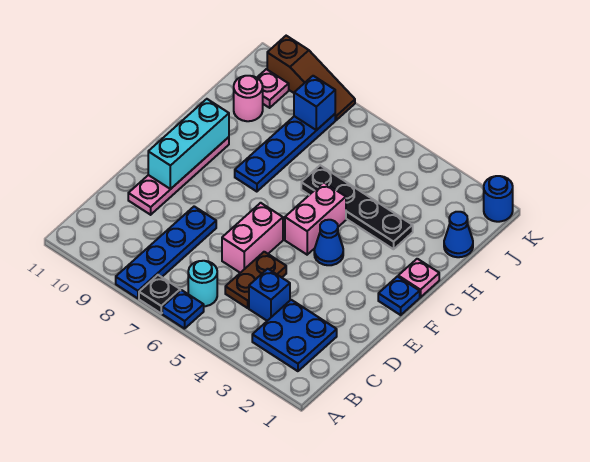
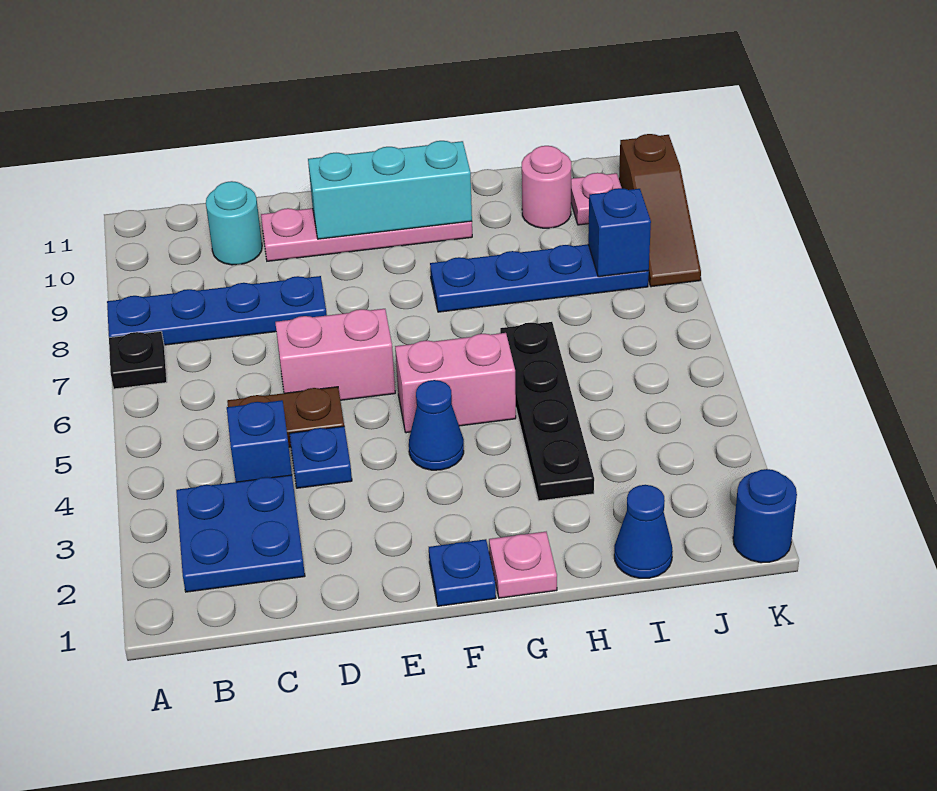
blue plate A6 level 1 -> blue plate D4 level 1
cyan round brick B6 level 1 -> cyan round brick C10 level 1

